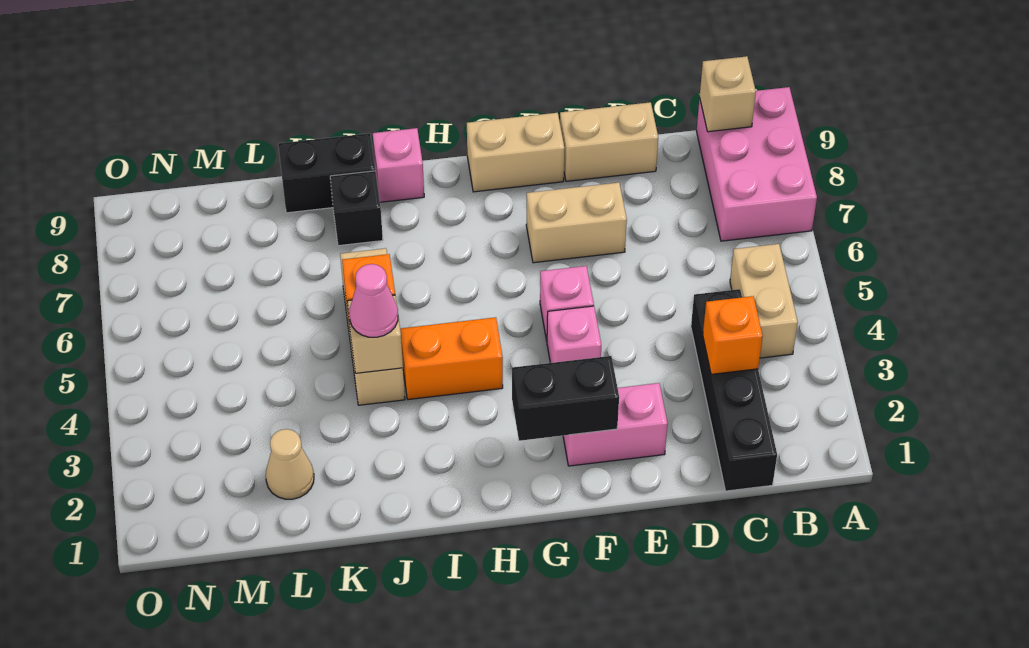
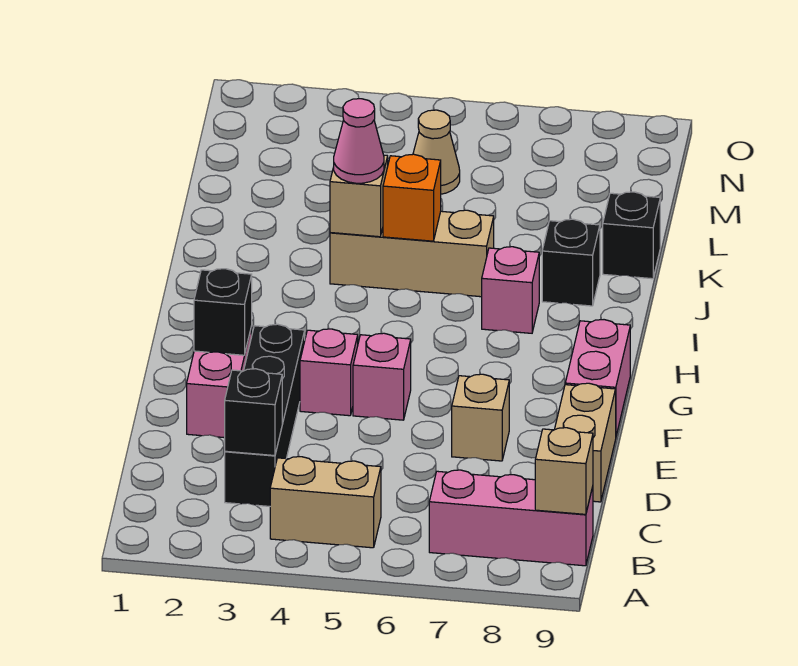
pink brick A7:B9 level 1 -> pink brick B7:B9 level 1
black brick C1:C4 level 1 -> black brick C3:F3 level 1
orange brick C3 level 2 -> black brick C3 level 2
tan brick E7:F7 level 1 -> tan brick E7 level 1
black brick F2:G2 level 2 -> black brick F2 level 2
tan brick F9:G9 level 1 -> pink brick F9:G9 level 1
orange brick H4:I4 level 1 -> none
pink brick I9 level 1 -> pink brick I7 level 1
black brick J9:K9 level 1 -> black brick K9 level 1
tan cone L2 level 1 -> tan cone M5 level 1

